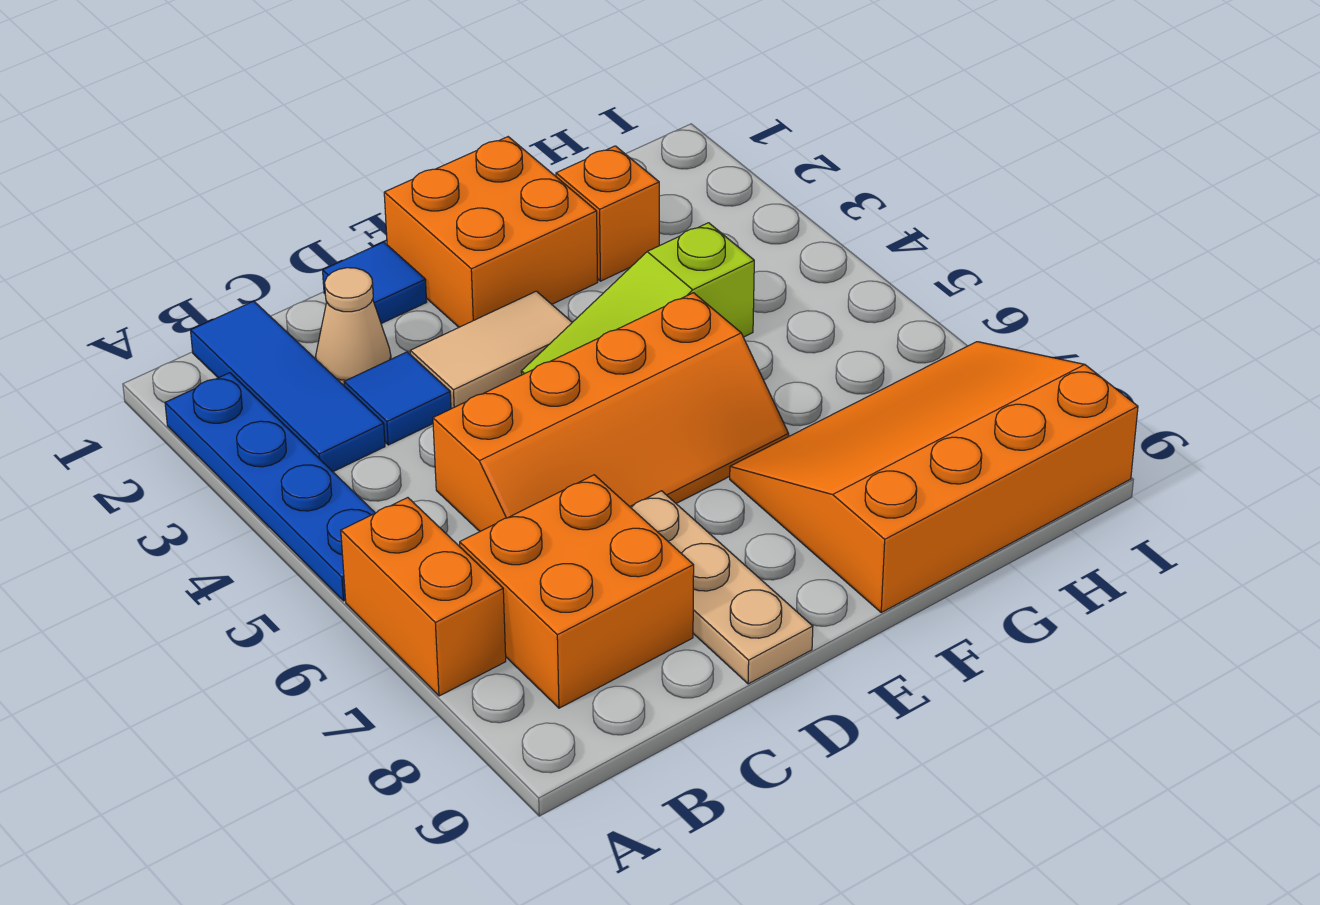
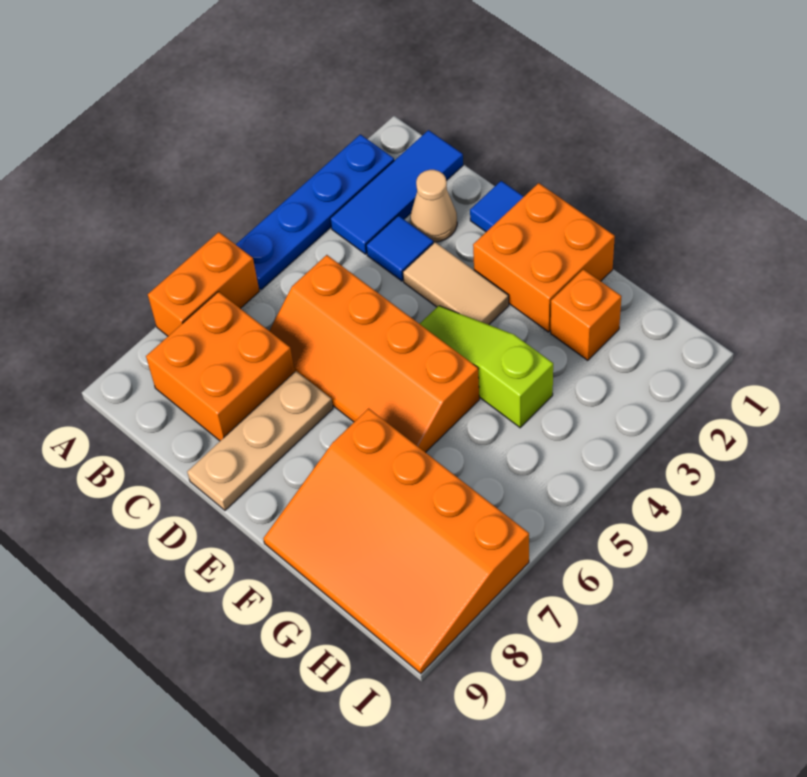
orange slope F7:I9 level 1 top 9 -> orange slope F7:I9 level 1 top 7

